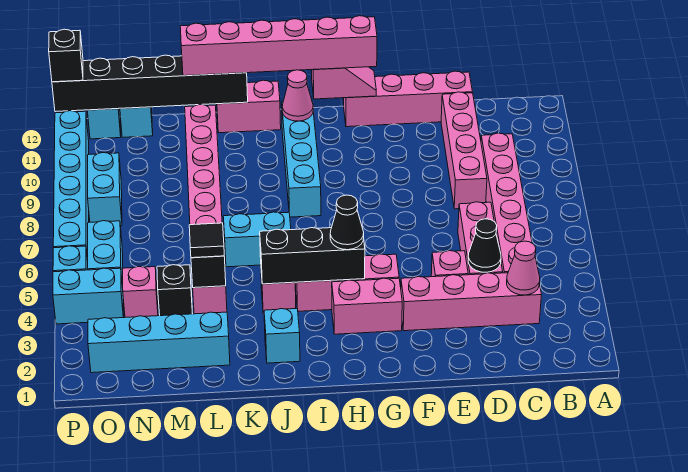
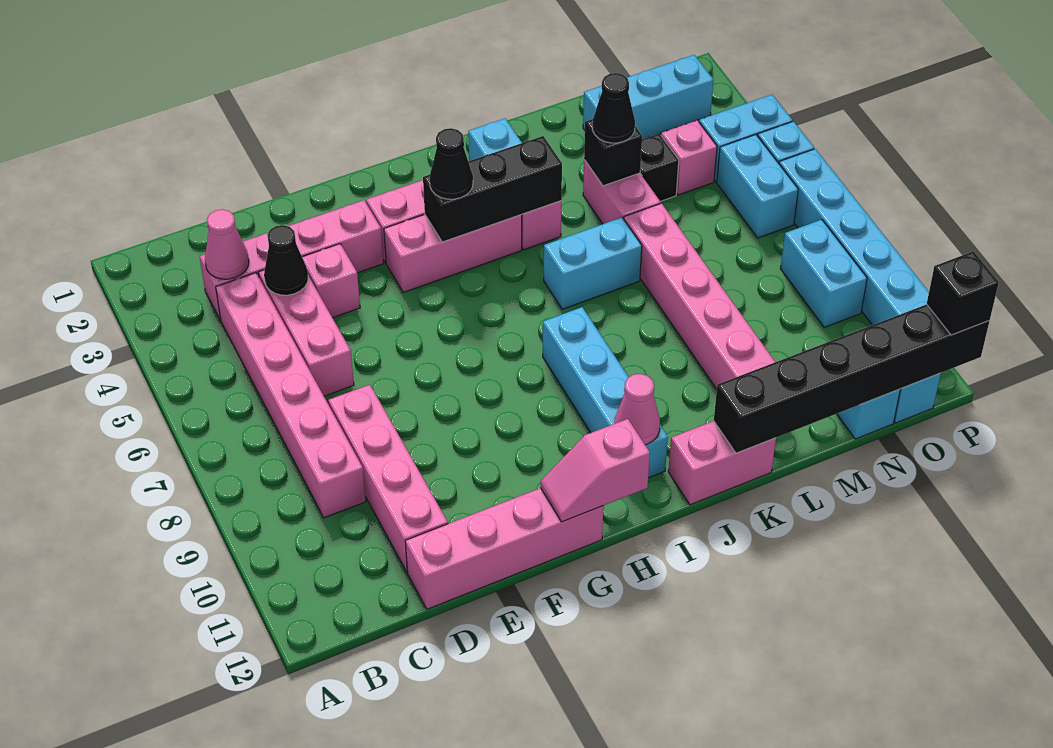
pink brick G12:L12 level 3 -> none
cyan brick L2:O2 level 1 -> cyan brick M2:O2 level 1
black tile L4 level 3 -> black cone L4 level 3

